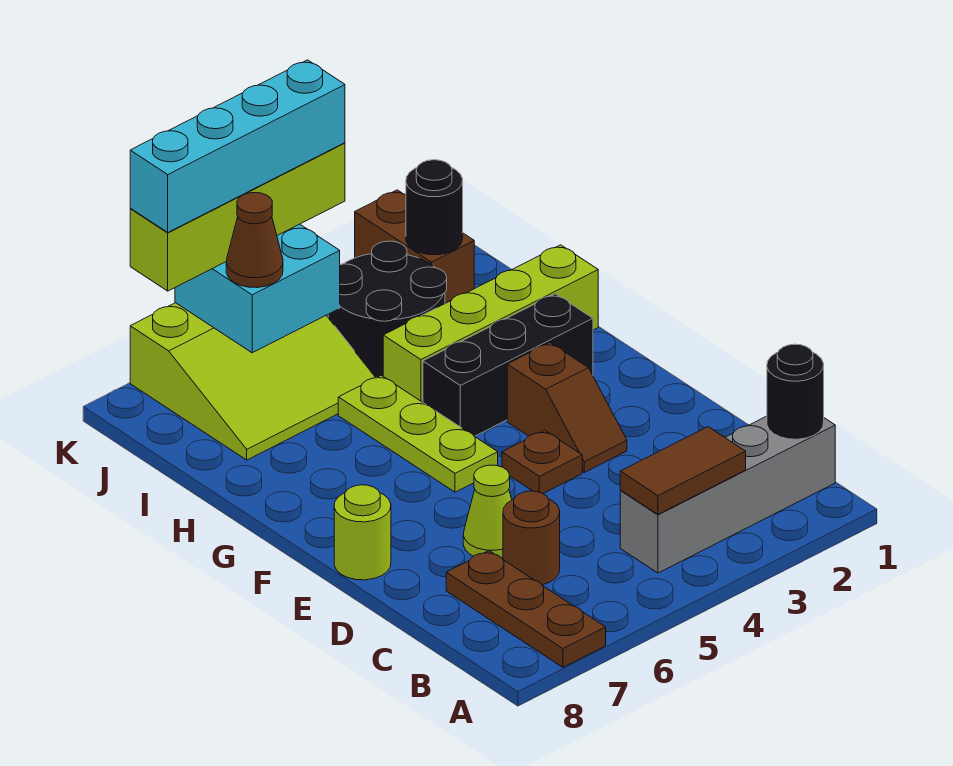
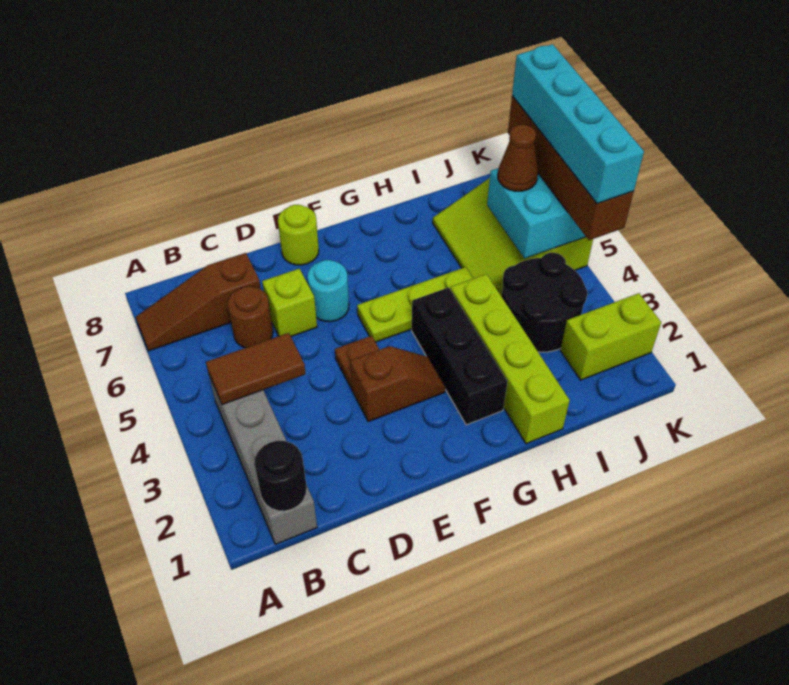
brown plate A7:C7 level 1 -> brown slope A7:C7 level 1 top C
brown tile B3:B4 level 2 -> brown tile B4:C4 level 2
lime cone D6 level 1 -> lime brick D6 level 1
brown slope E3:F3 level 1 top F -> brown slope E3:F3 level 1 top E
none -> cyan round brick E6 level 1
brown brick J2:K2 level 1 -> lime brick J2:K2 level 1
black round brick J2 level 2 -> none
lime brick K4:K7 level 3 -> brown brick K4:K7 level 3

